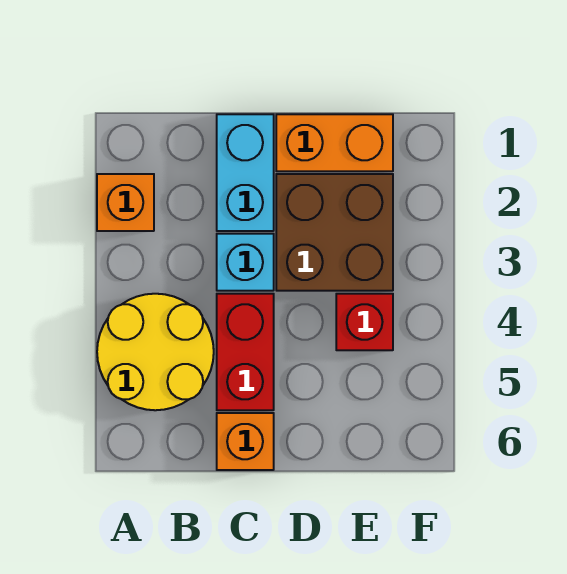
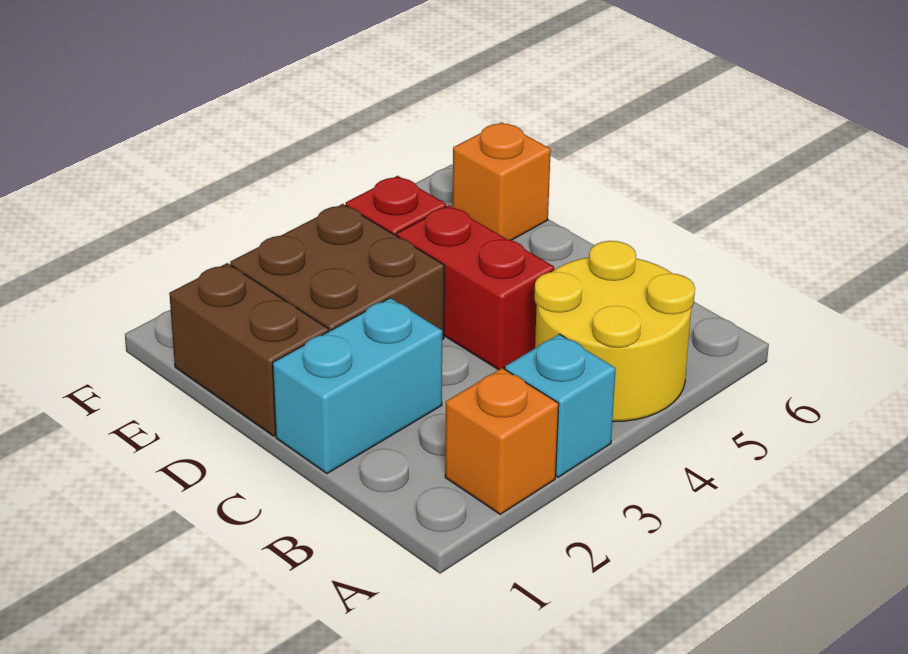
cyan brick C3 level 1 -> cyan brick A3 level 1
red brick C4:C5 level 1 -> red brick C4:D4 level 1
orange brick C6 level 1 -> orange brick E6 level 1
orange brick D1:E1 level 1 -> brown brick D1:E1 level 1

